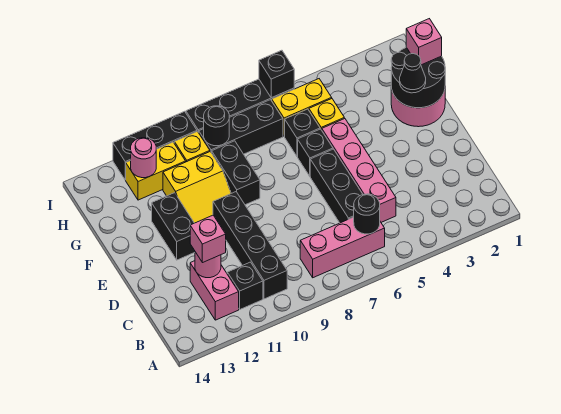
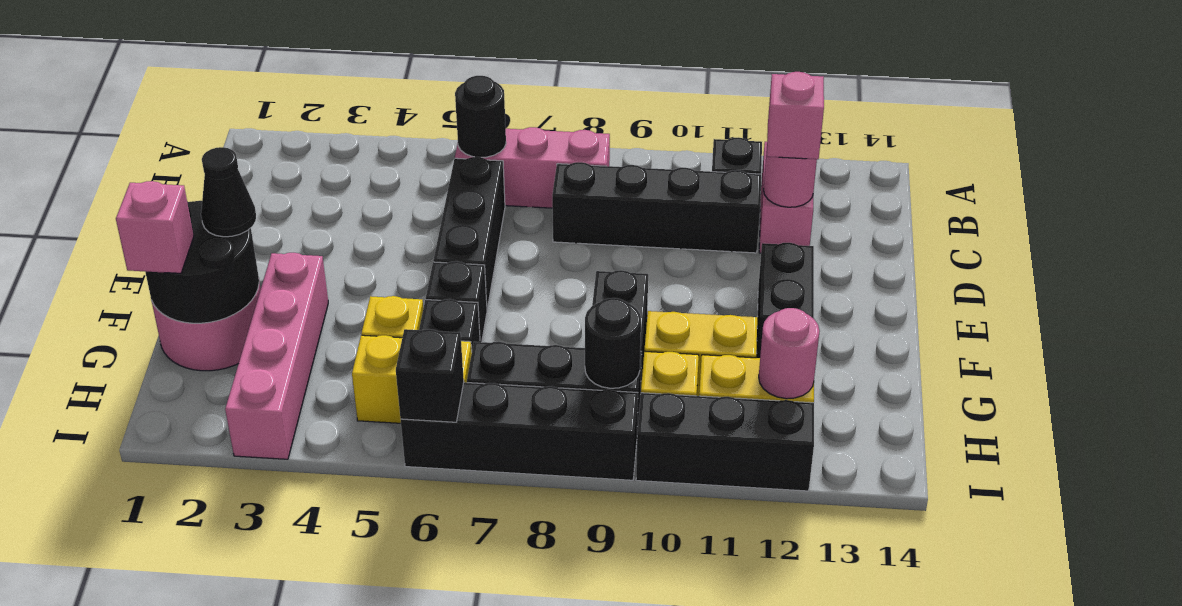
black brick B10:E10 level 1 -> black brick C8:C11 level 1
pink brick C5:F5 level 1 -> pink brick F3:I3 level 1

